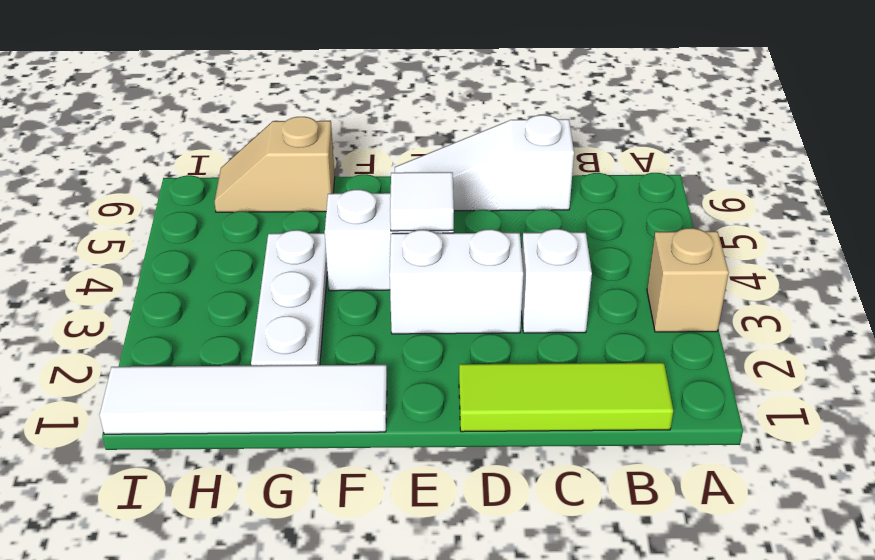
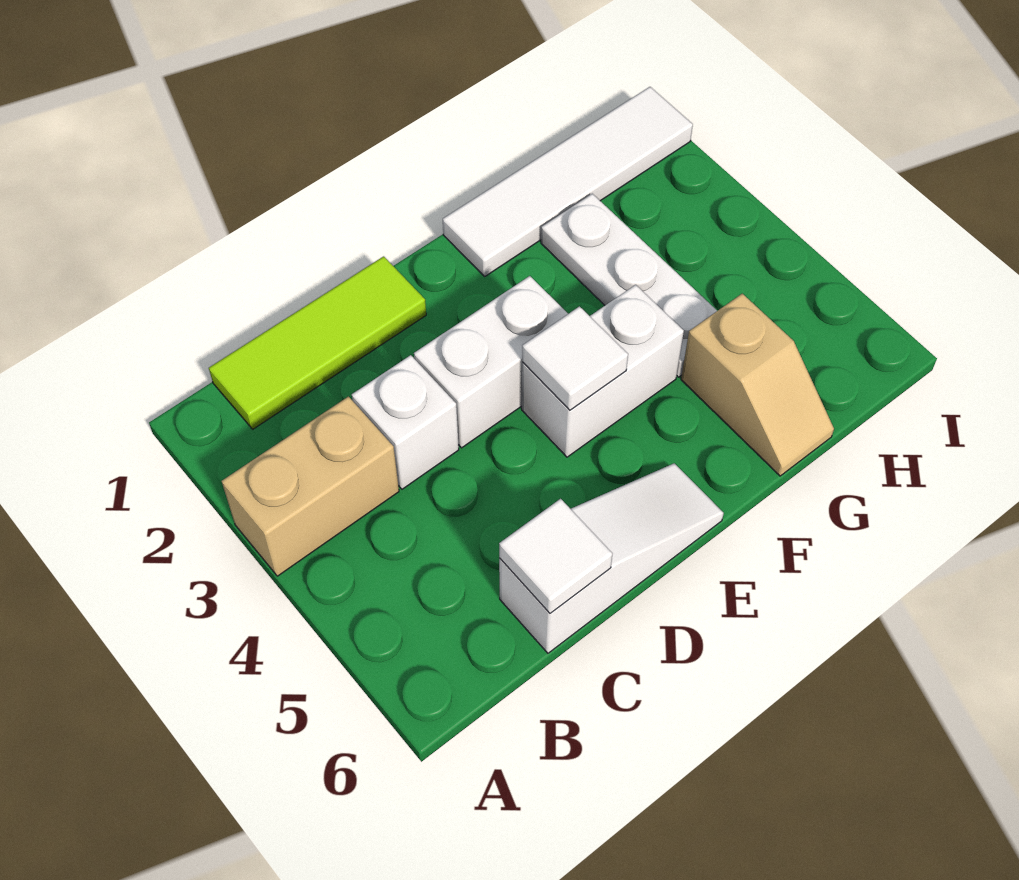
tan brick A3 level 1 -> tan brick A3:B3 level 1
none -> white tile C6 level 2
tan slope G6:H6 level 1 top G -> tan slope G5:G6 level 1 top 5

